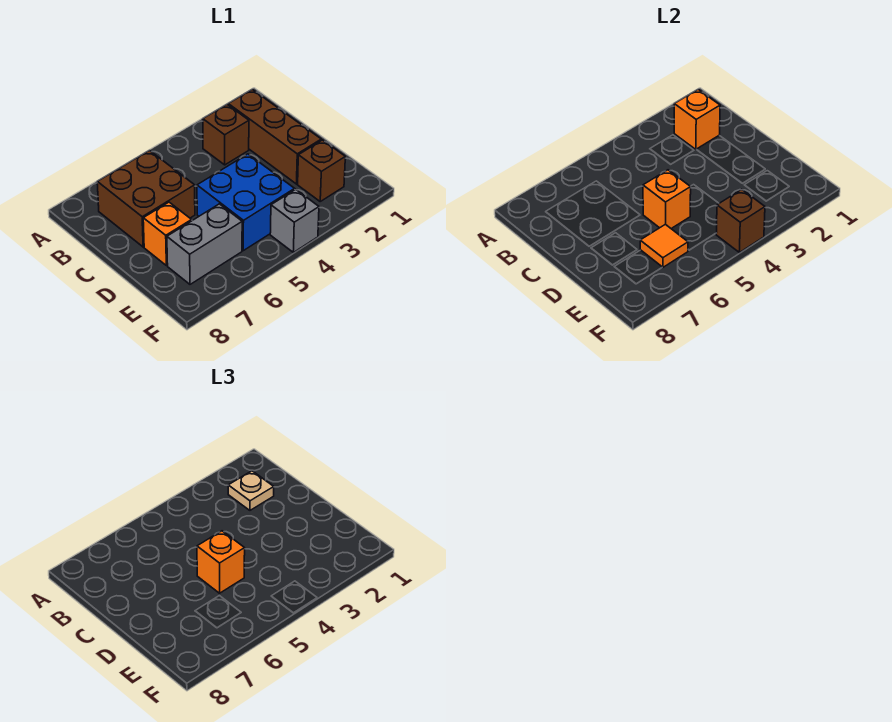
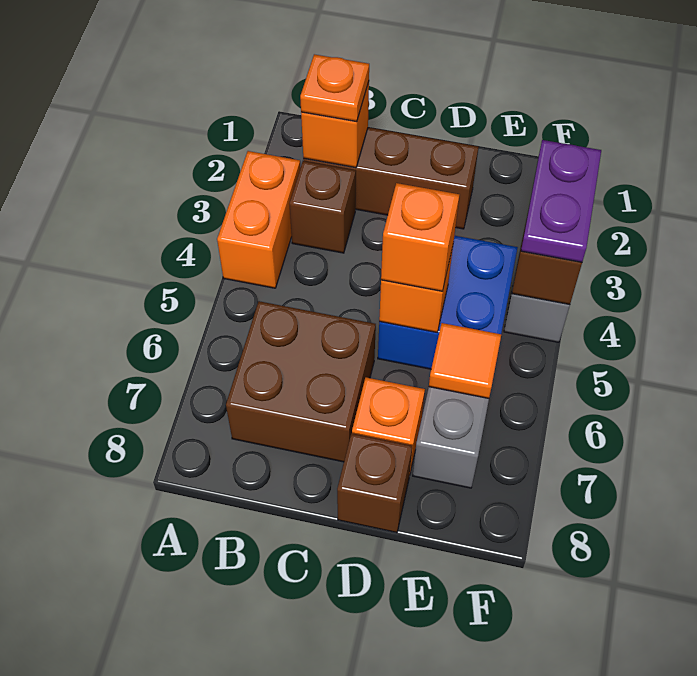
none -> orange brick A3:A4 level 1
tan plate B2 level 3 -> orange plate B2 level 3
brown brick E2 level 1 -> brown brick D8 level 1
none -> purple plate F3:F4 level 3

